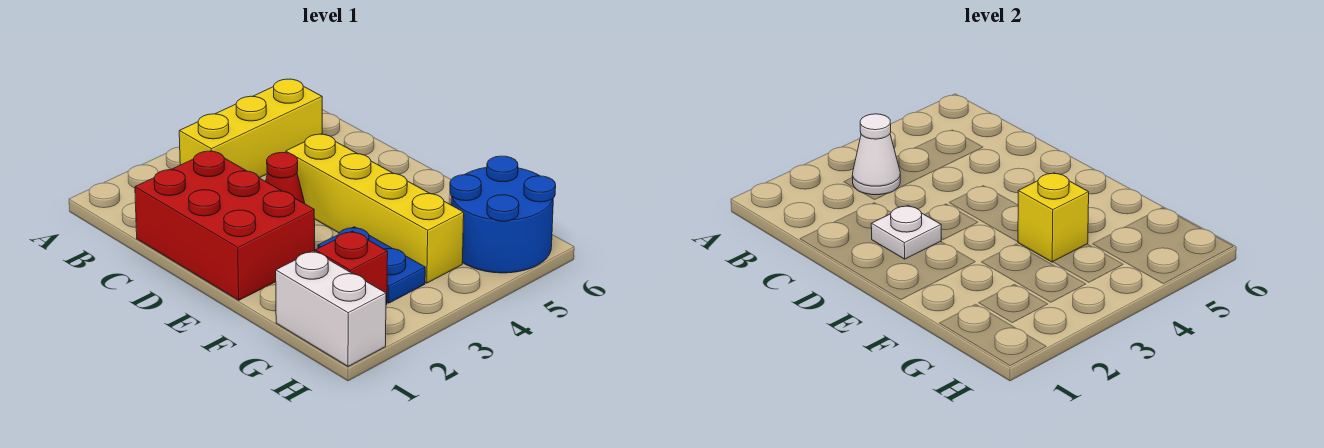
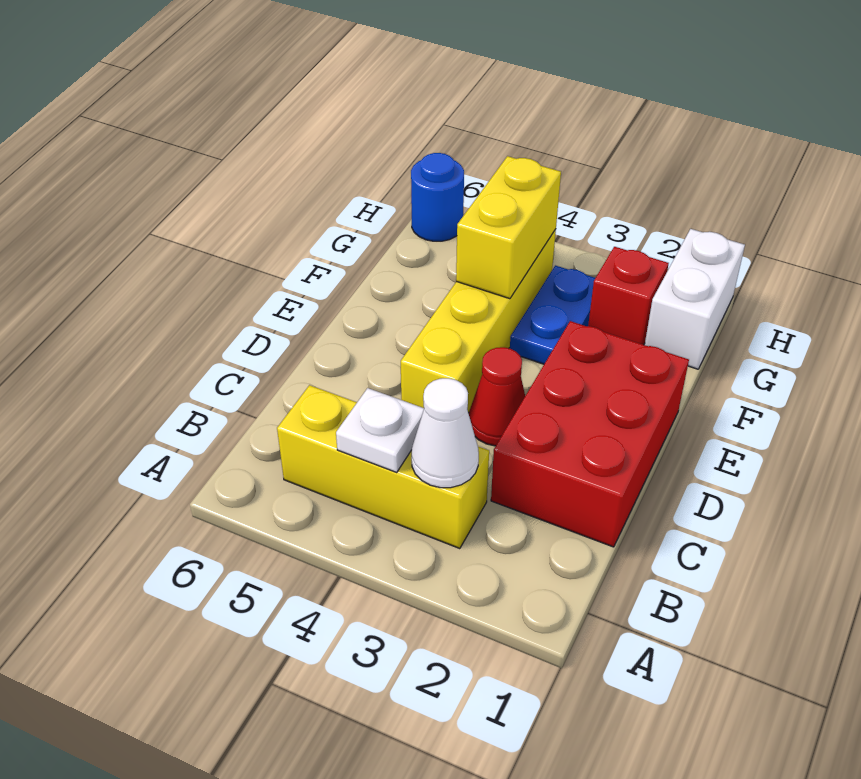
white plate D2 level 2 -> white plate B4 level 2
yellow brick F4 level 2 -> yellow brick F4:G4 level 2
blue round brick G5:H6 level 1 -> blue round brick H6 level 1

